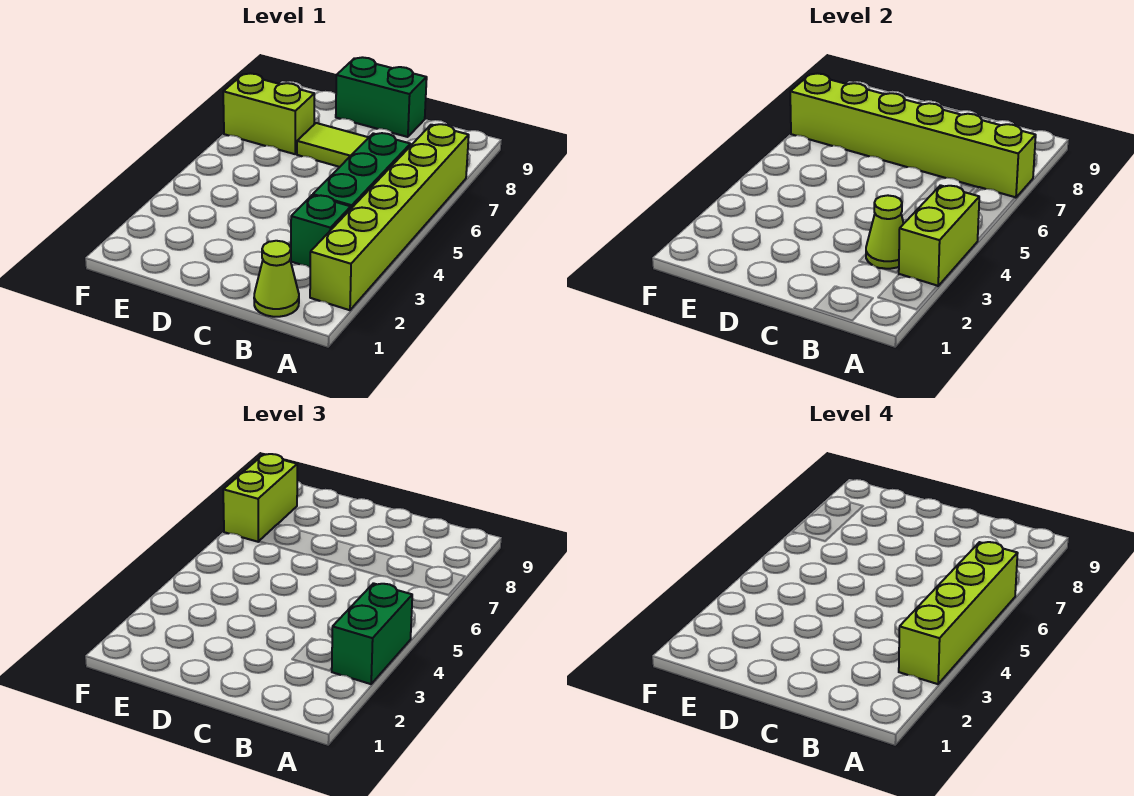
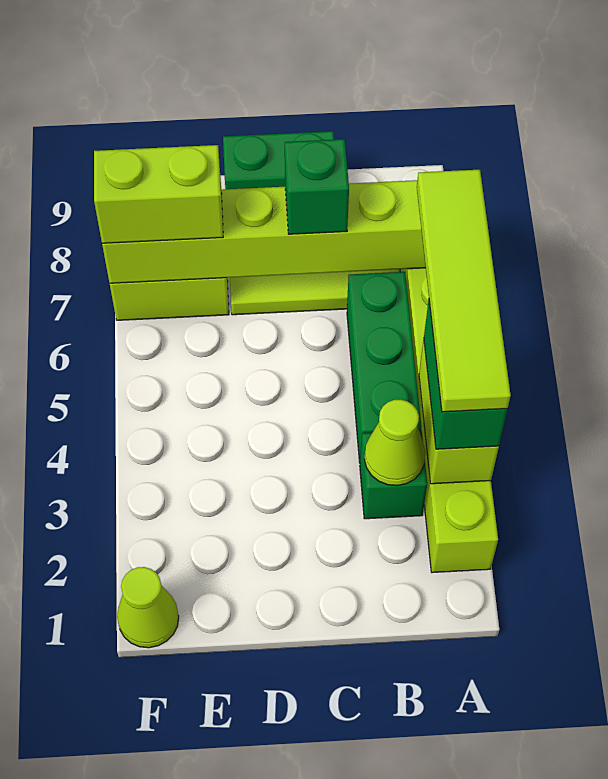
lime brick A3:A6 level 4 -> lime tile A3:A6 level 4
lime cone B1 level 1 -> lime cone F1 level 1
none -> green brick C7 level 3
lime brick F7:F8 level 3 -> lime brick E7:F7 level 3

